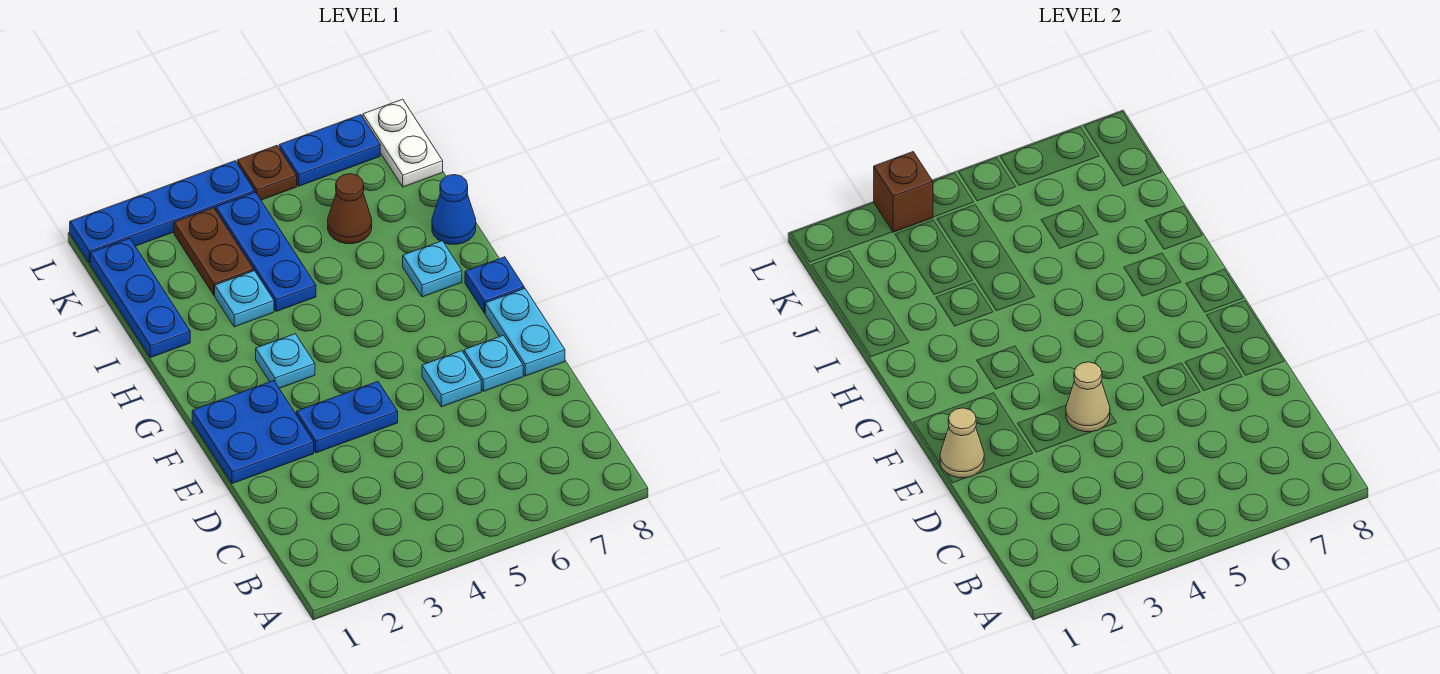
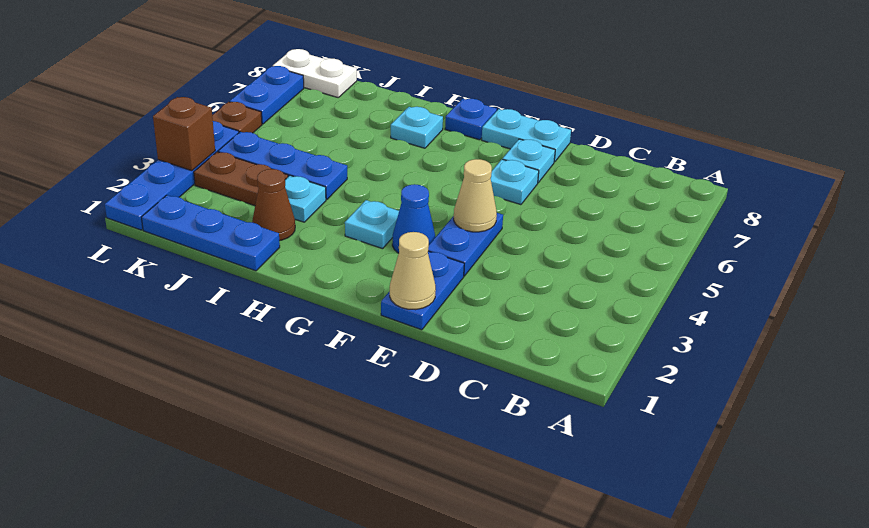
blue plate E1:F2 level 1 -> blue plate E1:E2 level 1
blue cone I8 level 1 -> blue cone F3 level 1
brown cone J6 level 1 -> brown cone I2 level 1

